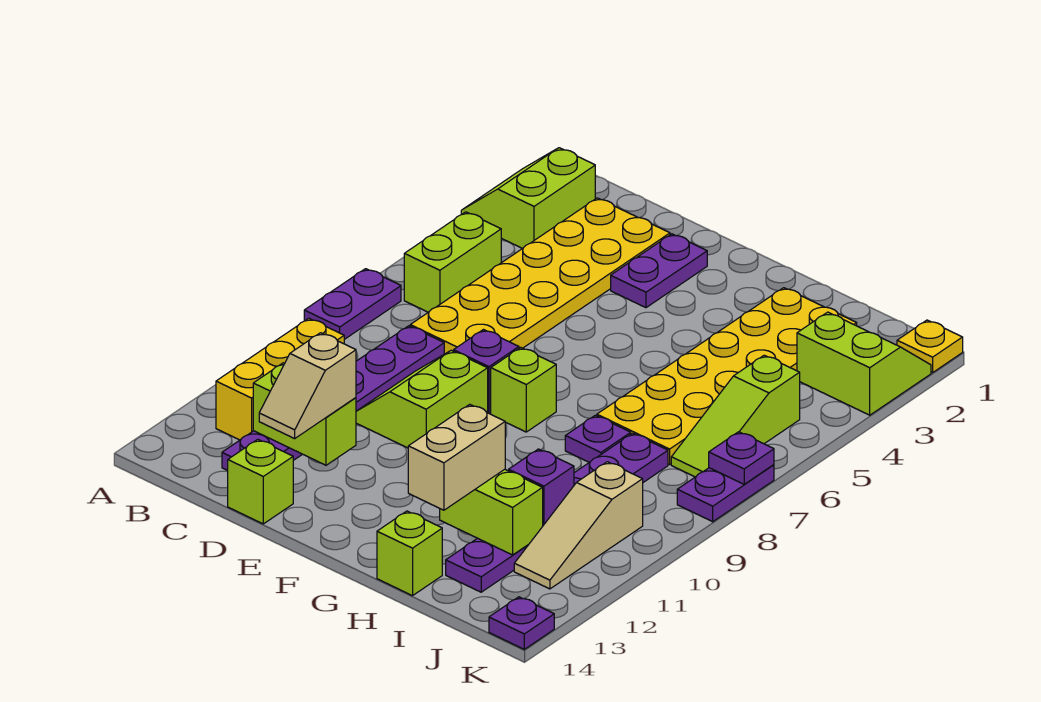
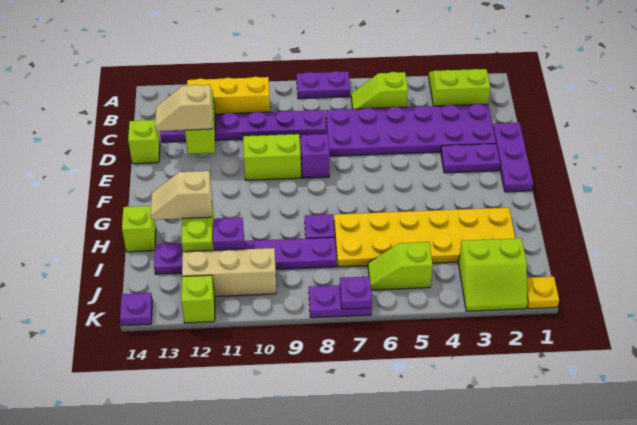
lime brick B5:B6 level 1 -> lime slope B5:B6 level 1 top 5
yellow plate C2:D7 level 1 -> purple plate C2:D7 level 1
none -> purple plate D1:F1 level 1
lime brick F8 level 1 -> lime brick K12 level 1
tan brick H12:H13 level 3 -> tan slope H12:H13 level 3 top 12
lime slope J2:K3 level 1 top 3 -> lime slope J2:K3 level 1 top J
lime slope J5:J7 level 1 top 5 -> lime slope J5:J6 level 1 top 5
tan slope J10:J12 level 1 top 10 -> tan brick J10:J12 level 1

